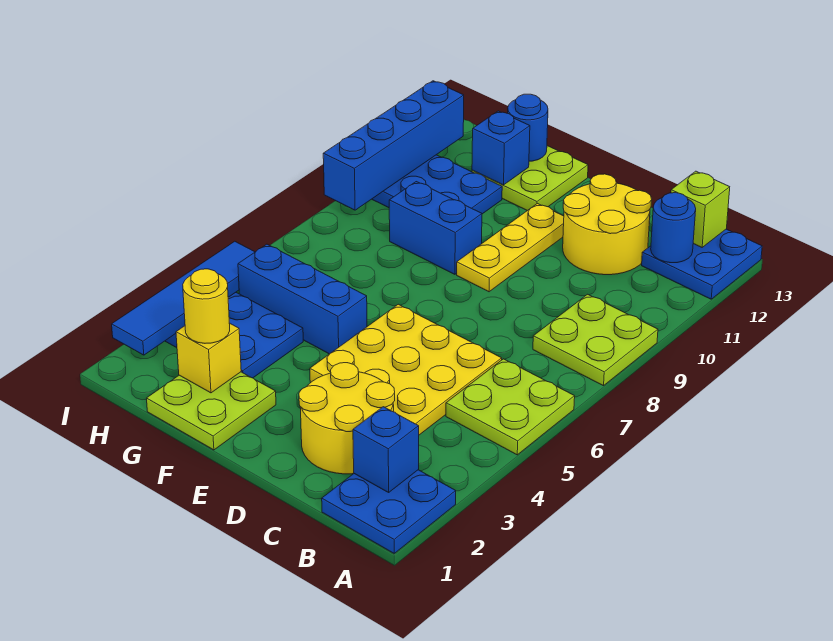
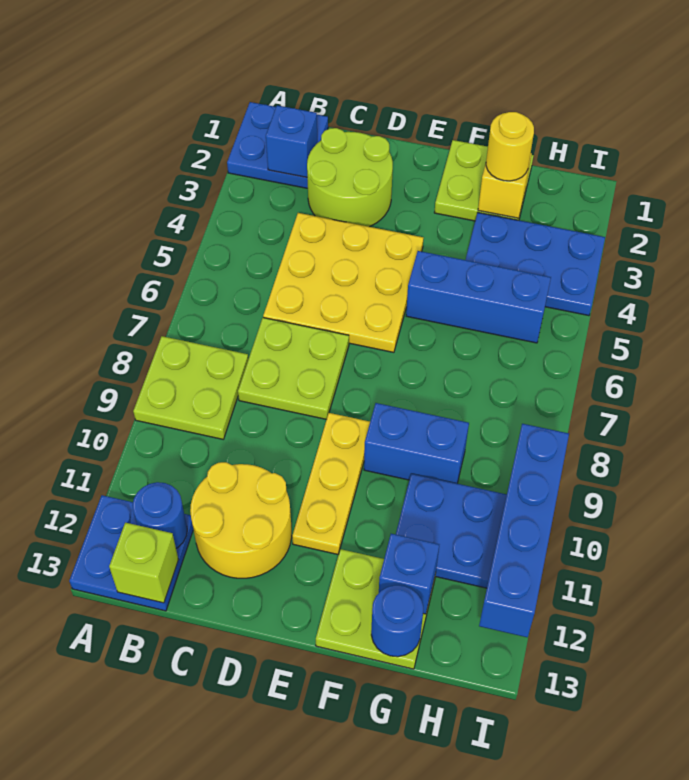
lime plate A5:B6 level 1 -> lime plate C7:D8 level 1
yellow round brick C2:D3 level 1 -> lime round brick C2:D3 level 1
blue tile I2:I5 level 2 -> none

